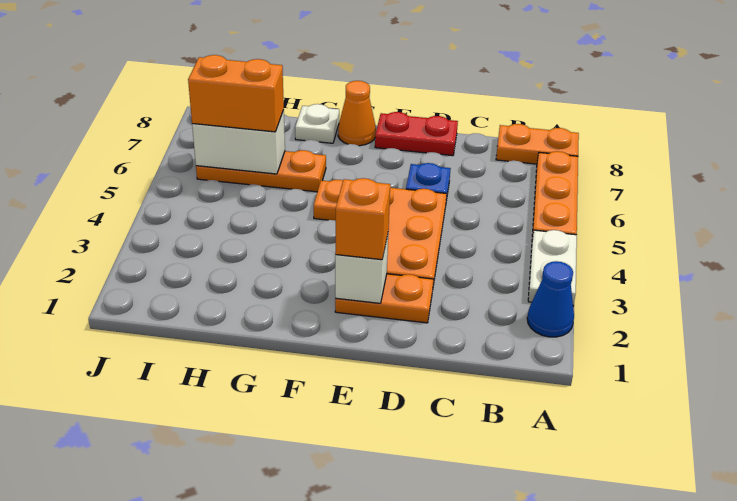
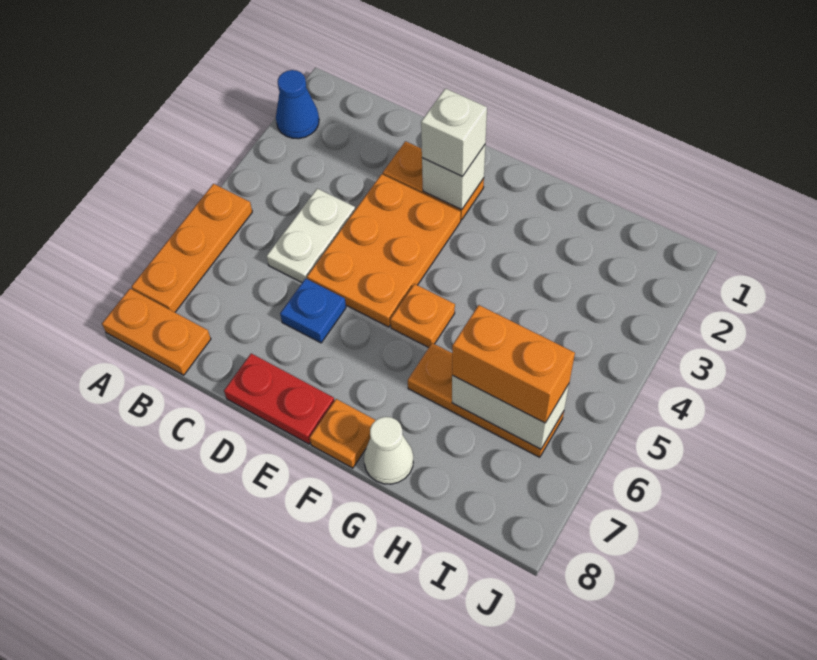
white plate A3:A4 level 1 -> white plate C4:C5 level 1
orange brick E2 level 3 -> white brick E2 level 3
orange cone F8 level 1 -> orange plate F8 level 1
white plate G8 level 1 -> white cone G8 level 1

